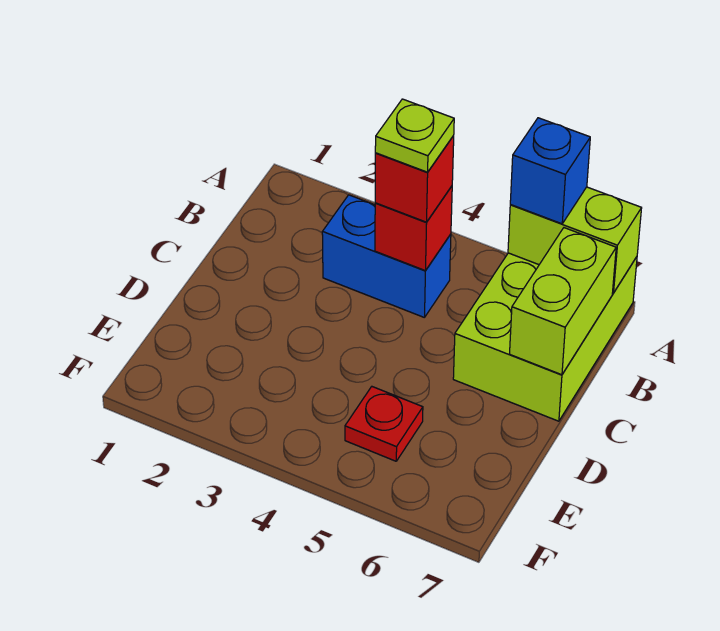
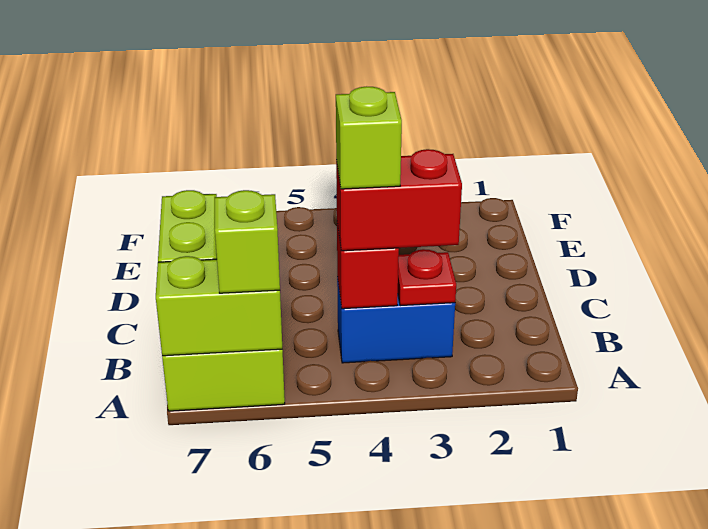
blue brick A6 level 3 -> lime brick A6 level 3
red brick B4 level 3 -> red brick B3:B4 level 3
lime plate B4 level 4 -> lime brick B4 level 4
red plate E5 level 1 -> red plate B3 level 2

